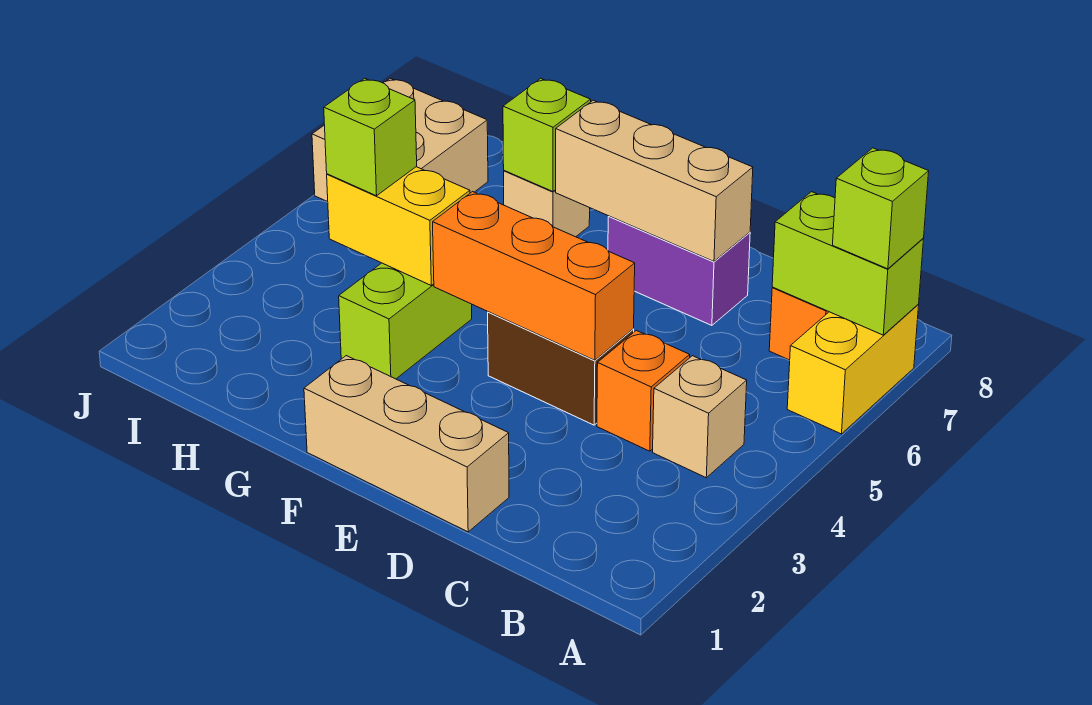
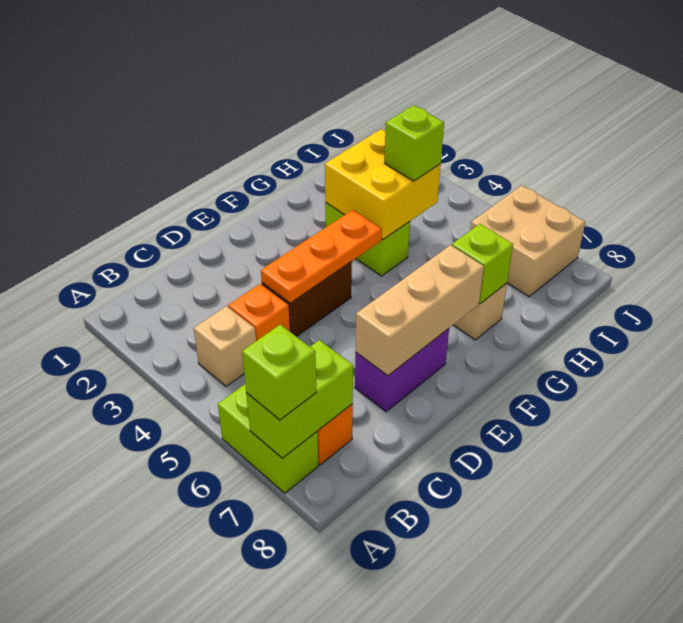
yellow brick A6:A7 level 1 -> lime brick A6:A7 level 1
tan brick D1:F1 level 1 -> none
orange brick D4:F4 level 2 -> orange plate D4:F4 level 2
yellow brick G4:H4 level 2 -> yellow brick G3:H4 level 2

